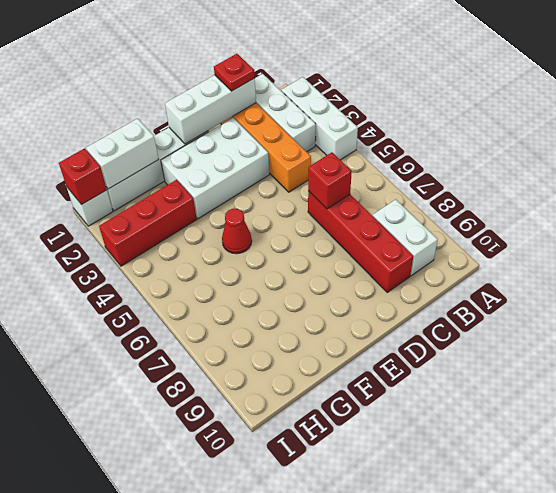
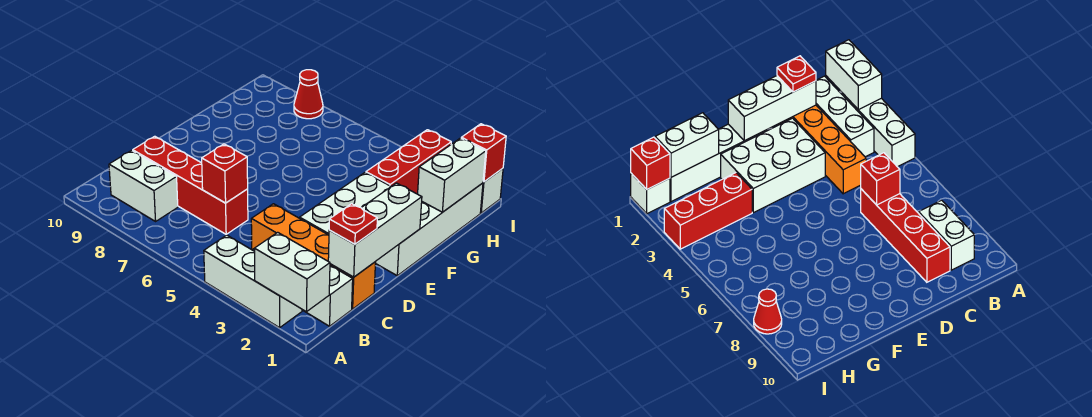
none -> white brick A1:A2 level 2
red cone F5 level 1 -> red cone I8 level 1

